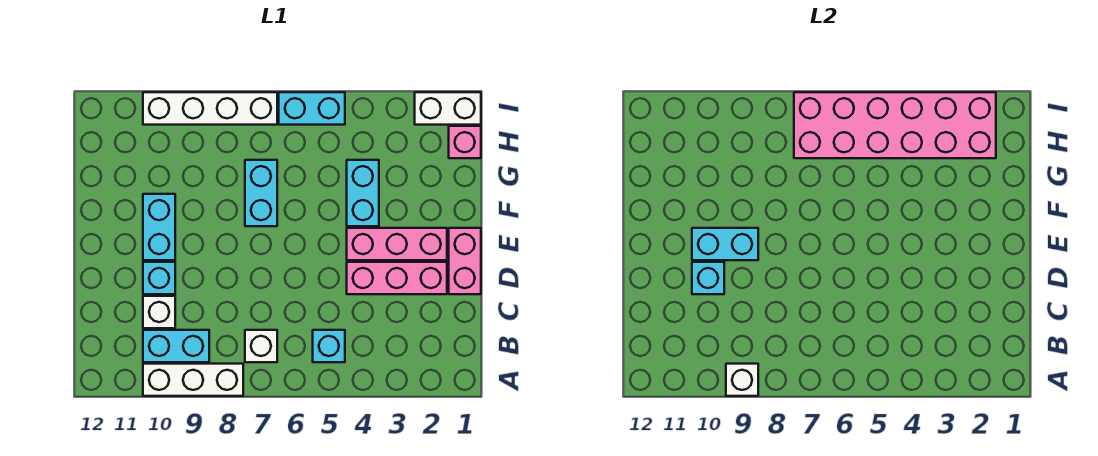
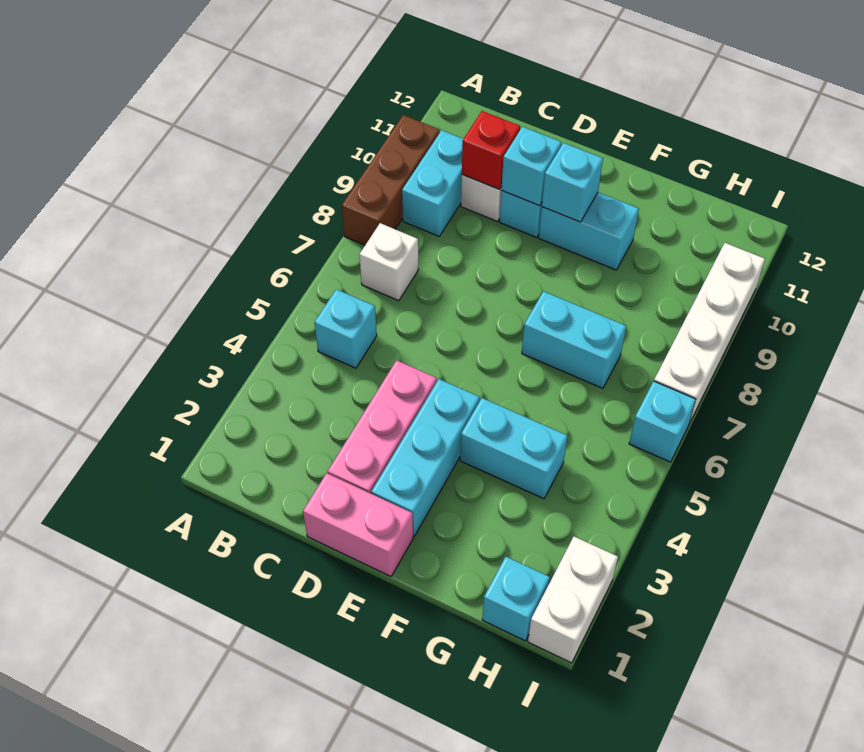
white brick A8:A10 level 1 -> brown brick A8:A10 level 1
white brick A9 level 2 -> none
none -> red brick C10 level 2
pink brick E2:E4 level 1 -> cyan brick E2:E4 level 1
cyan brick E9:E10 level 2 -> cyan brick E10 level 2
pink brick H1 level 1 -> cyan brick H1 level 1
pink brick H2:I7 level 2 -> none
cyan brick I5:I6 level 1 -> cyan brick I6 level 1

